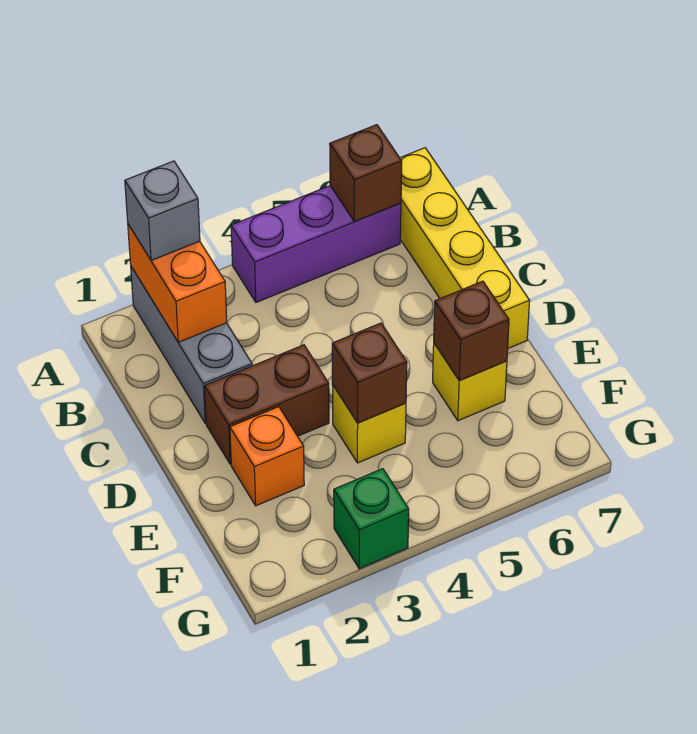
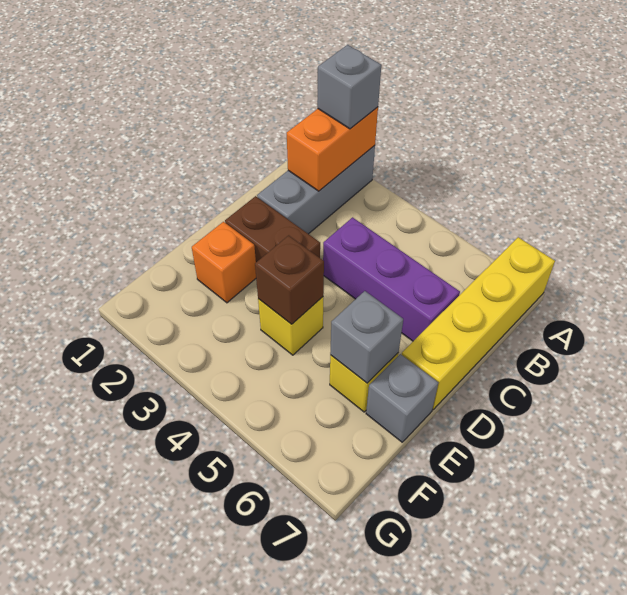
purple brick A4:A6 level 1 -> purple brick C4:C6 level 1
brown brick A6 level 2 -> none
brown brick E6 level 2 -> grey brick E6 level 2
none -> grey brick E7 level 1
green brick G3 level 1 -> none

